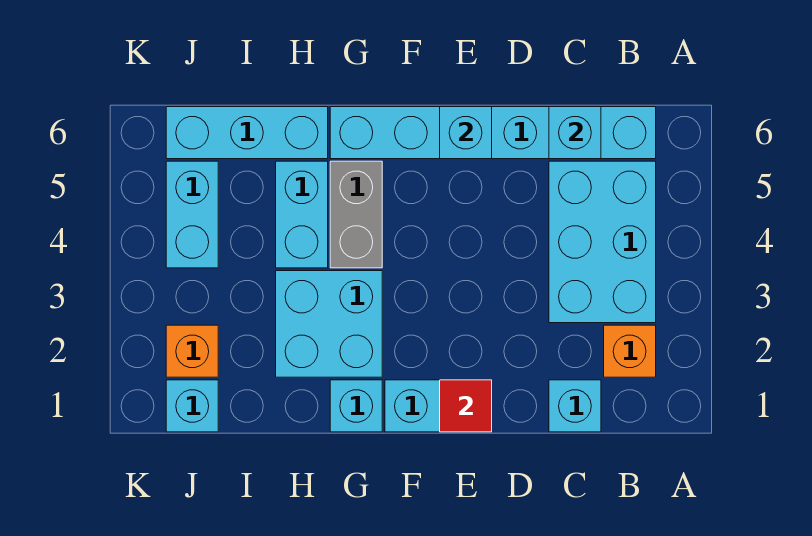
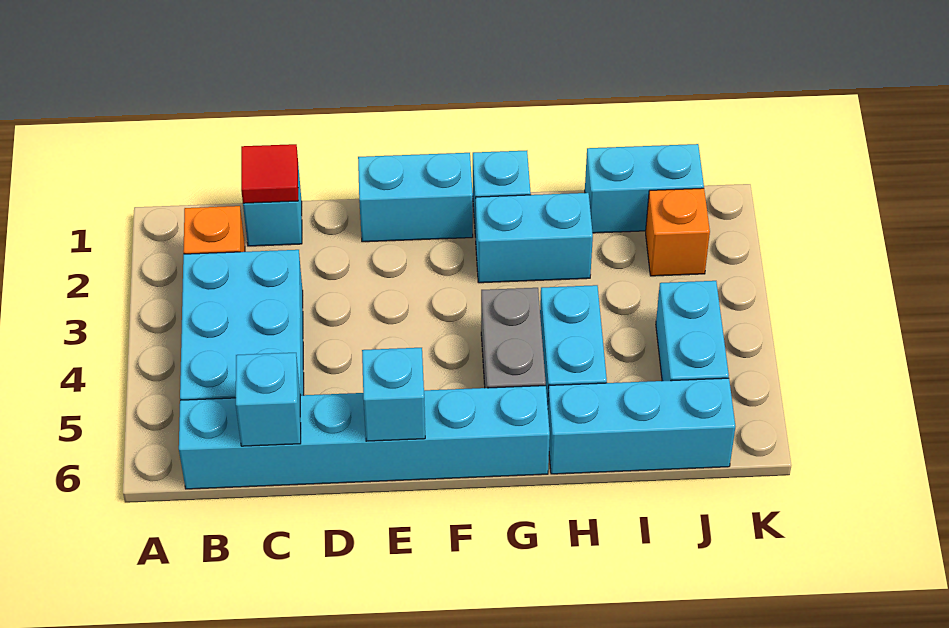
red tile E1 level 2 -> red tile C1 level 2
cyan brick G2:H3 level 1 -> cyan brick G2:H2 level 1
cyan brick J1 level 1 -> cyan brick I1:J1 level 1

